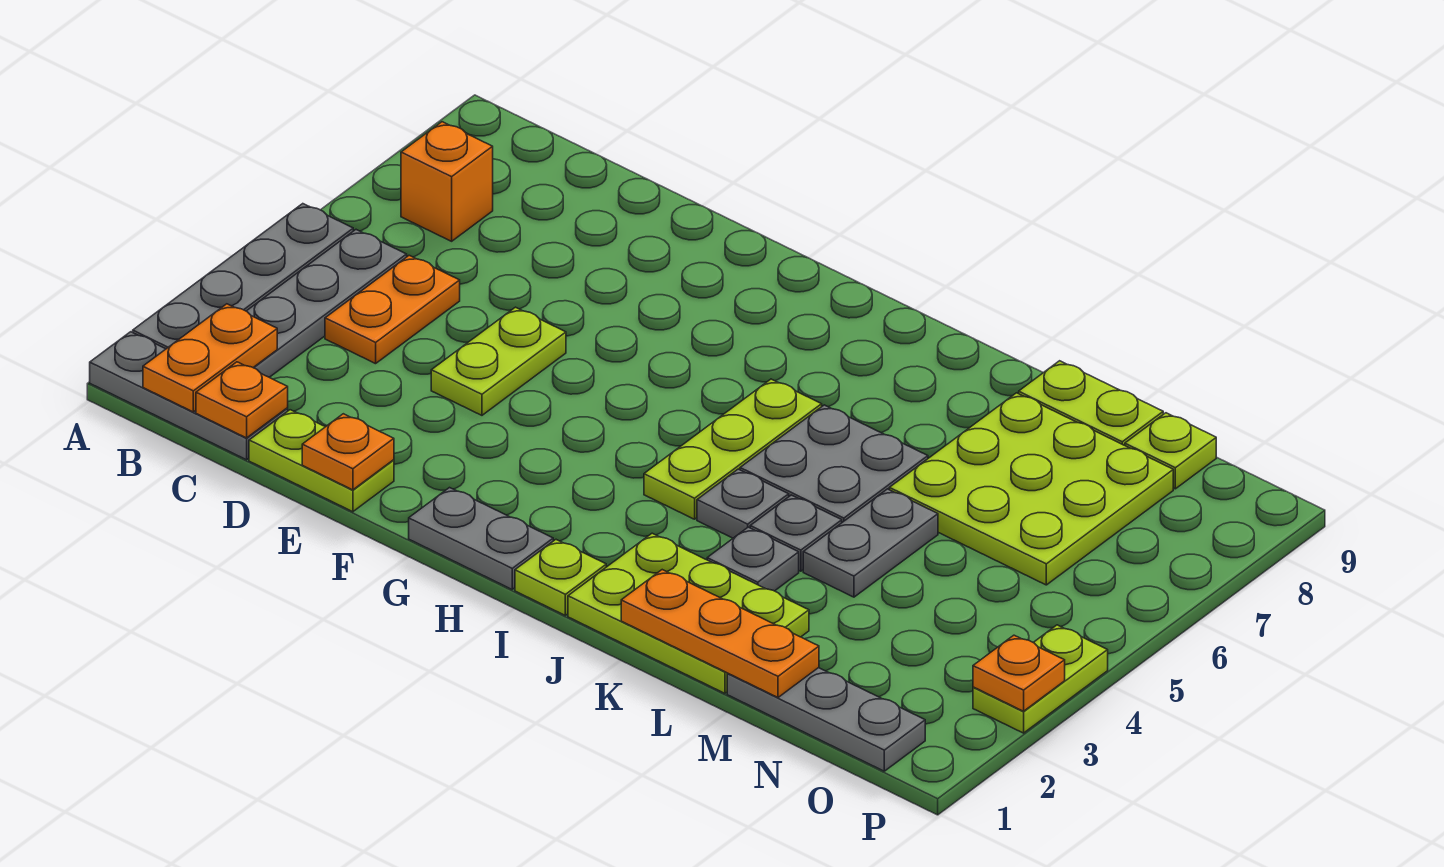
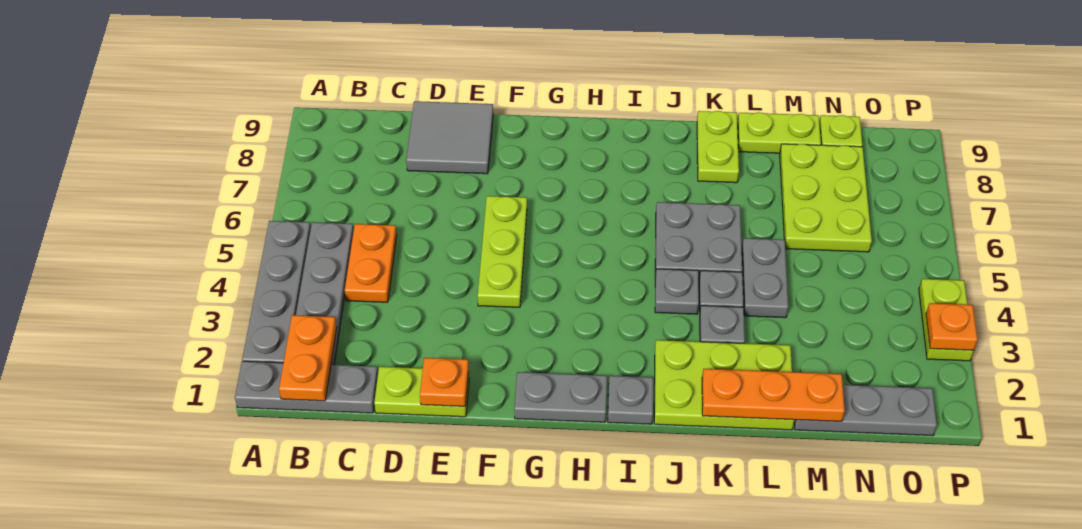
orange brick B7 level 1 -> none
orange plate C1 level 2 -> none
none -> grey tile D8:E9 level 1
lime plate E4:E5 level 1 -> lime plate K8:K9 level 1
lime plate I1 level 1 -> grey plate I1 level 1
lime plate I4:I6 level 1 -> lime plate F4:F6 level 1
lime plate L6:N8 level 1 -> lime plate M6:N8 level 1

